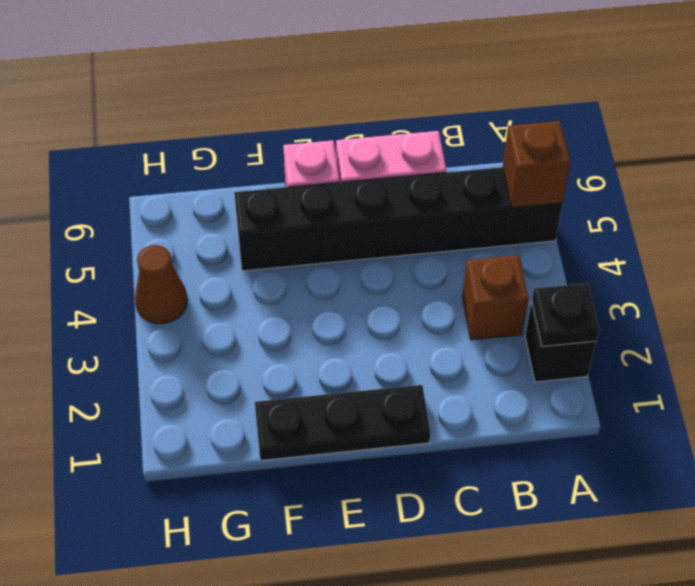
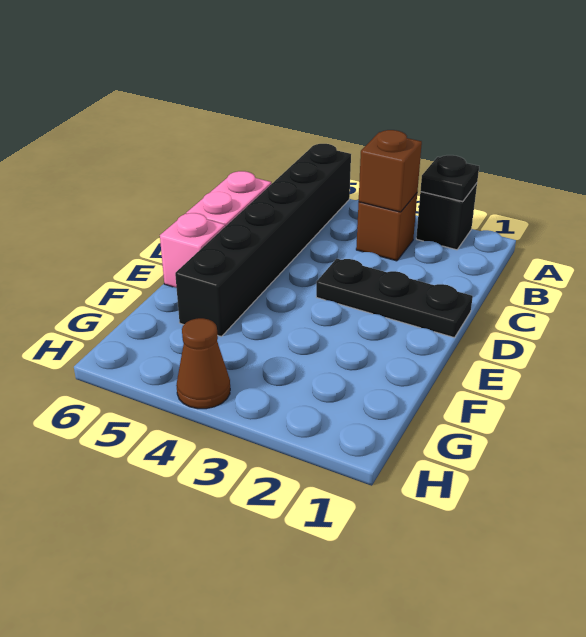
brown brick A5 level 2 -> brown brick B3 level 2
black plate D1:F1 level 1 -> black plate D1:D3 level 1

